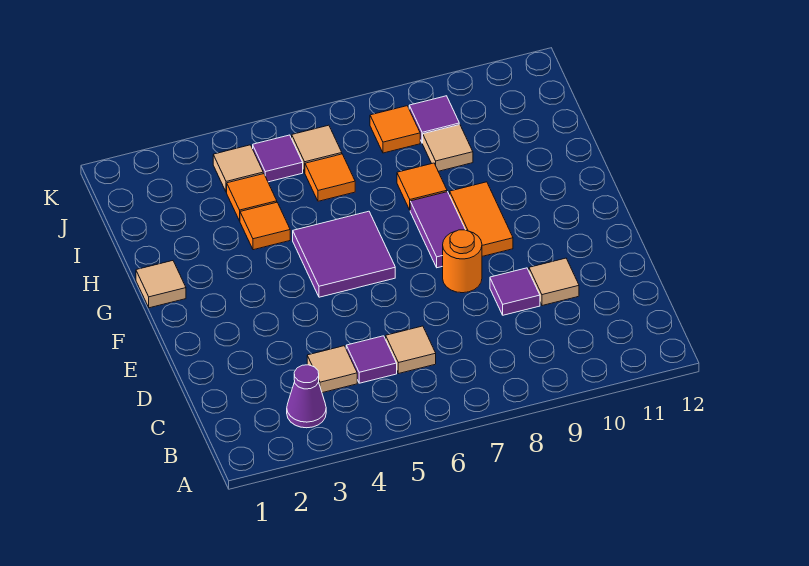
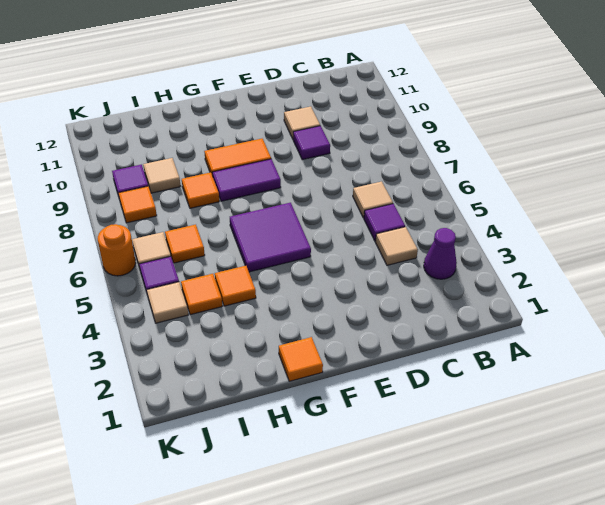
orange round brick E8 level 1 -> orange round brick K6 level 1
tan tile G1 level 1 -> orange tile G1 level 1

